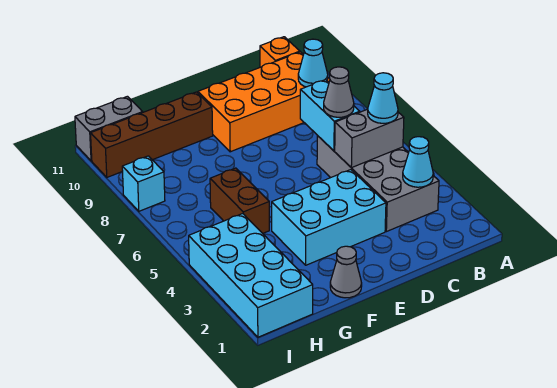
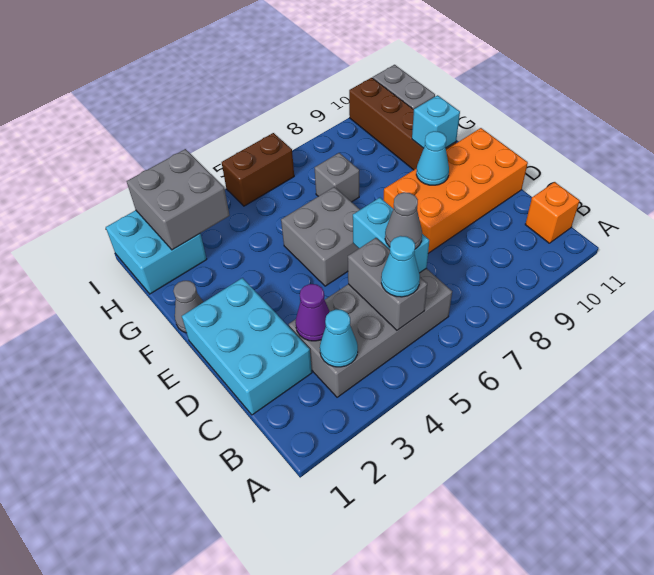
orange brick B9:E10 level 1 -> orange brick D8:E11 level 1
cyan cone B9 level 2 -> cyan cone E9 level 2
none -> purple cone C3 level 2
cyan brick C6:C7 level 2 -> cyan brick C6:D6 level 2
cyan brick D3:F4 level 1 -> cyan brick C1:E2 level 1
none -> grey brick E5:F6 level 1
brown brick G5:G6 level 1 -> brown brick I5:I6 level 1
none -> grey brick G7 level 1
cyan brick H1:I4 level 1 -> cyan brick H1:I2 level 1
none -> grey brick H2:I3 level 2
cyan brick I8 level 1 -> cyan brick F10 level 2

